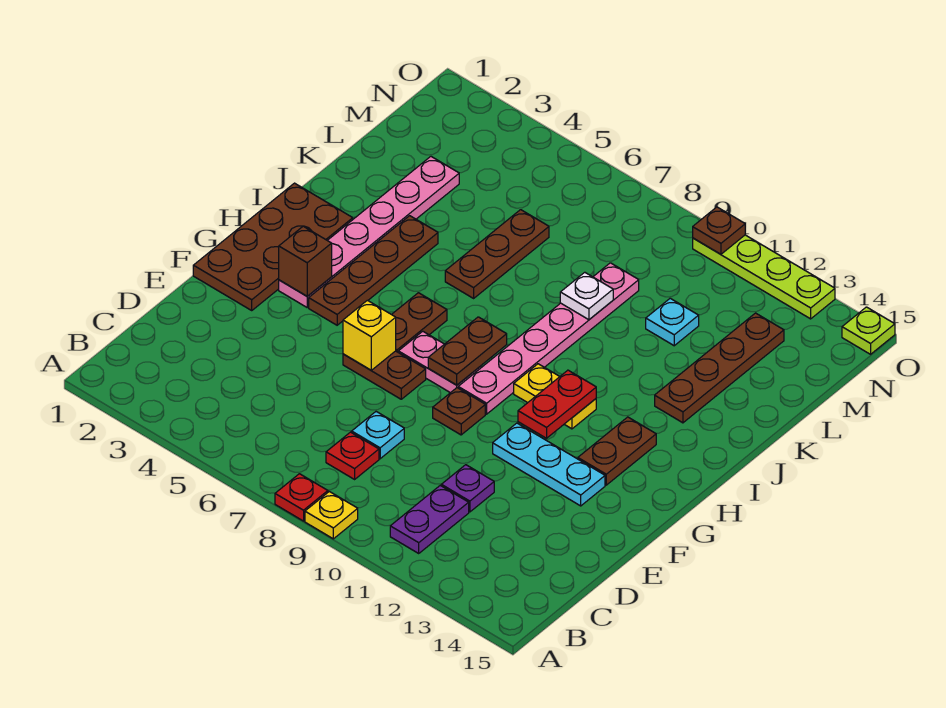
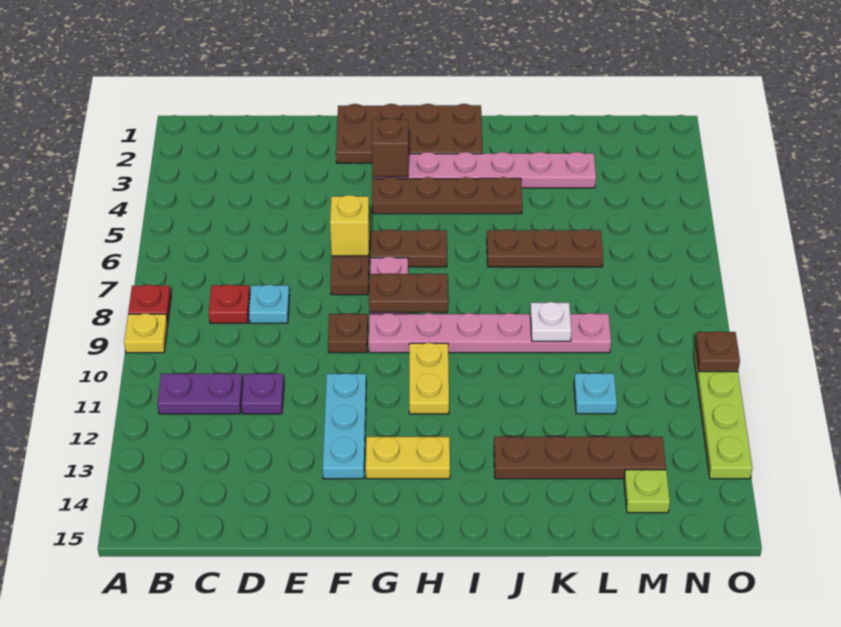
red plate G11:H11 level 2 -> none
brown plate G13:H13 level 1 -> yellow plate G13:H13 level 1
lime plate O15 level 1 -> lime plate M14 level 1

